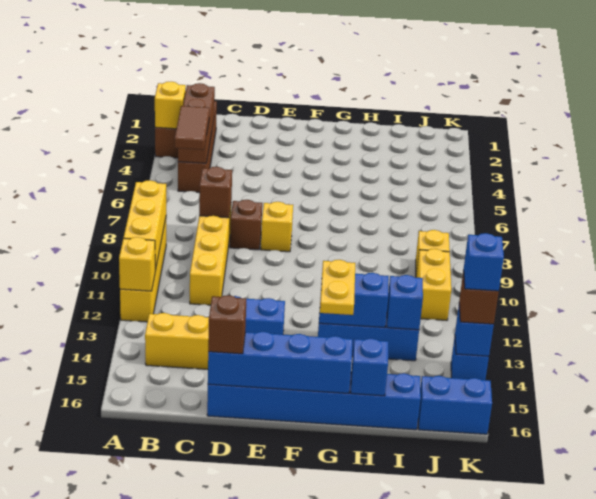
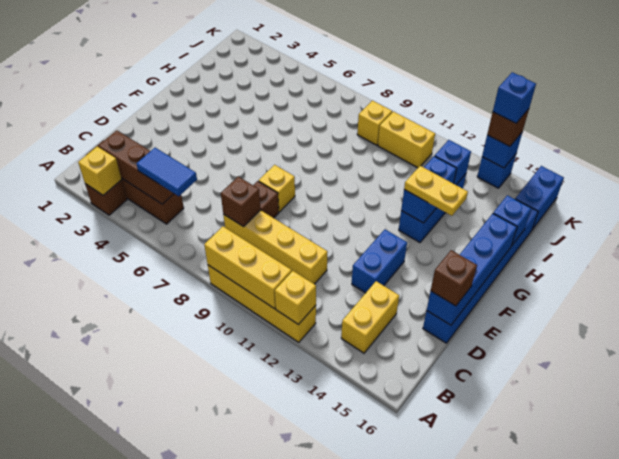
brown tile B5:B6 level 3 -> blue tile B5:B6 level 3

